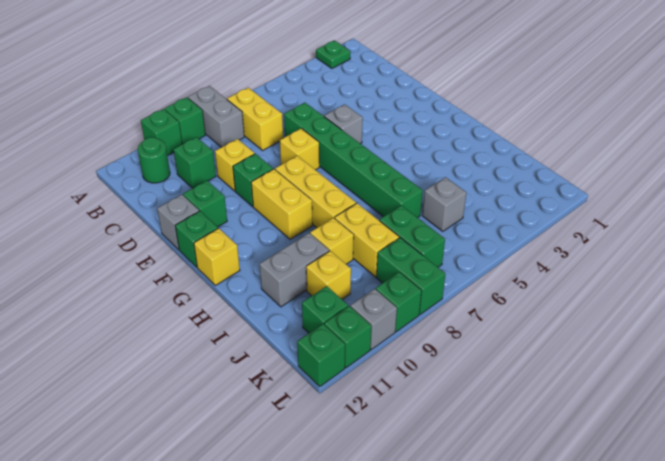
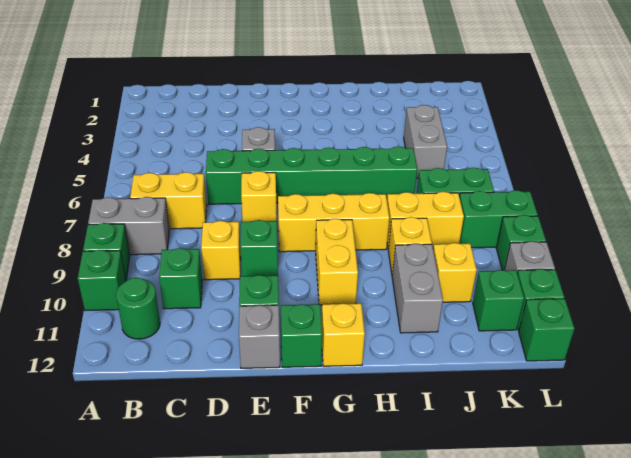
green plate A2 level 1 -> none
yellow brick F9:G9 level 1 -> yellow brick G9:G10 level 1
grey brick J5 level 1 -> grey brick J4:J5 level 1

